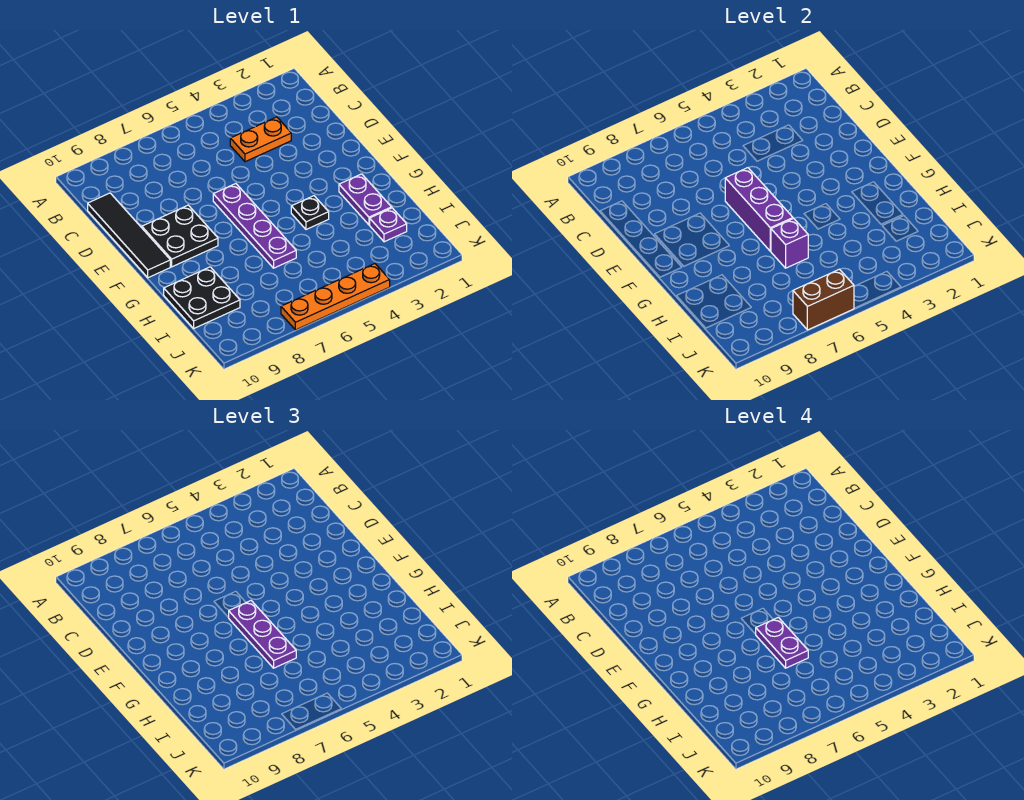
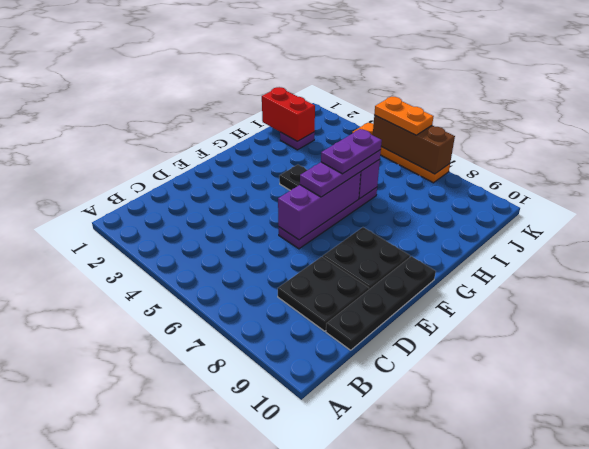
orange plate C3:C4 level 1 -> orange plate K5:K6 level 3
black tile C10:F10 level 1 -> black plate C10:F10 level 1
purple plate G2:H2 level 1 -> none
black plate H9:I10 level 1 -> black plate C8:D9 level 1
none -> red brick I1:I2 level 2
brown brick K6:K7 level 2 -> brown brick K5:K7 level 2

